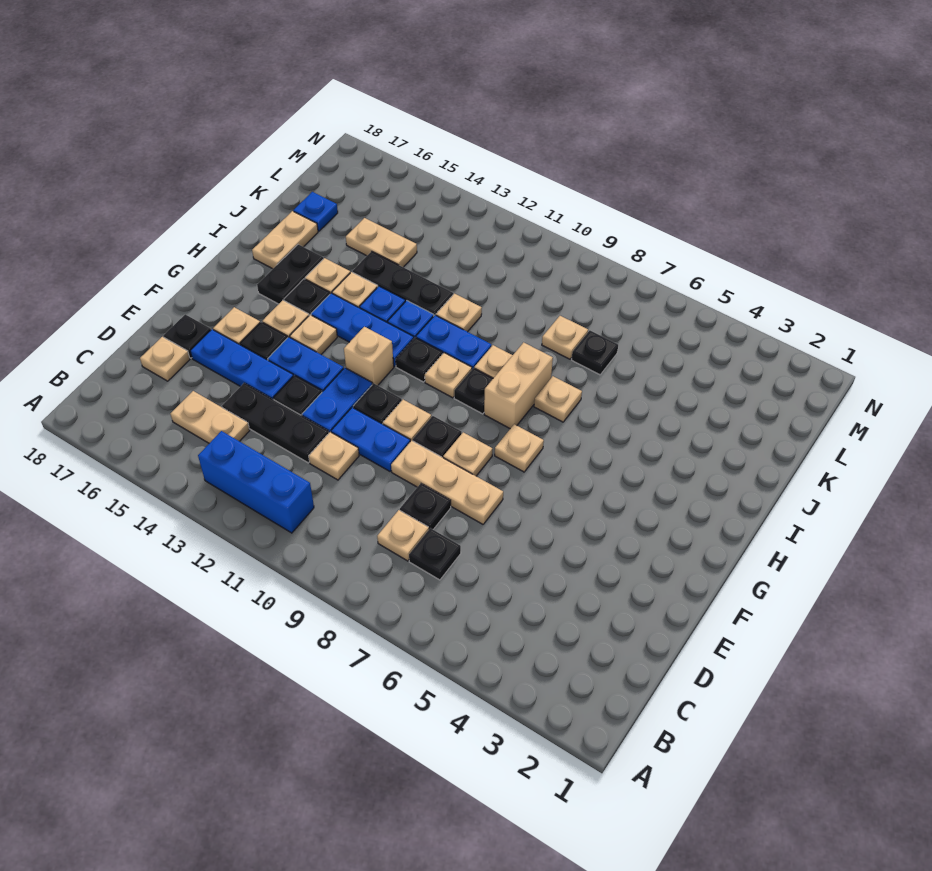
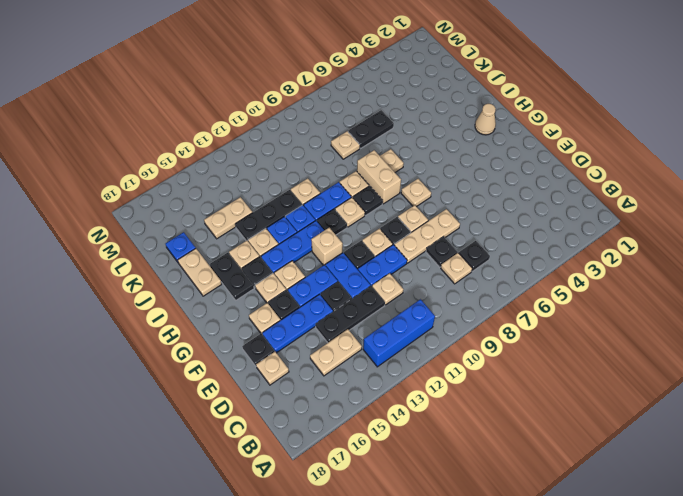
none -> tan cone H2 level 1
black plate K7 level 1 -> black plate K6:K7 level 1

